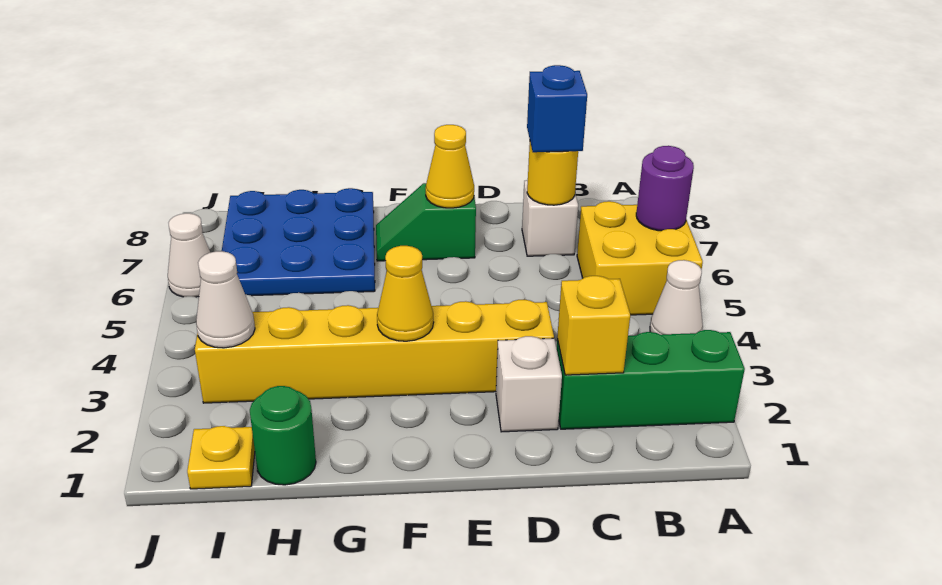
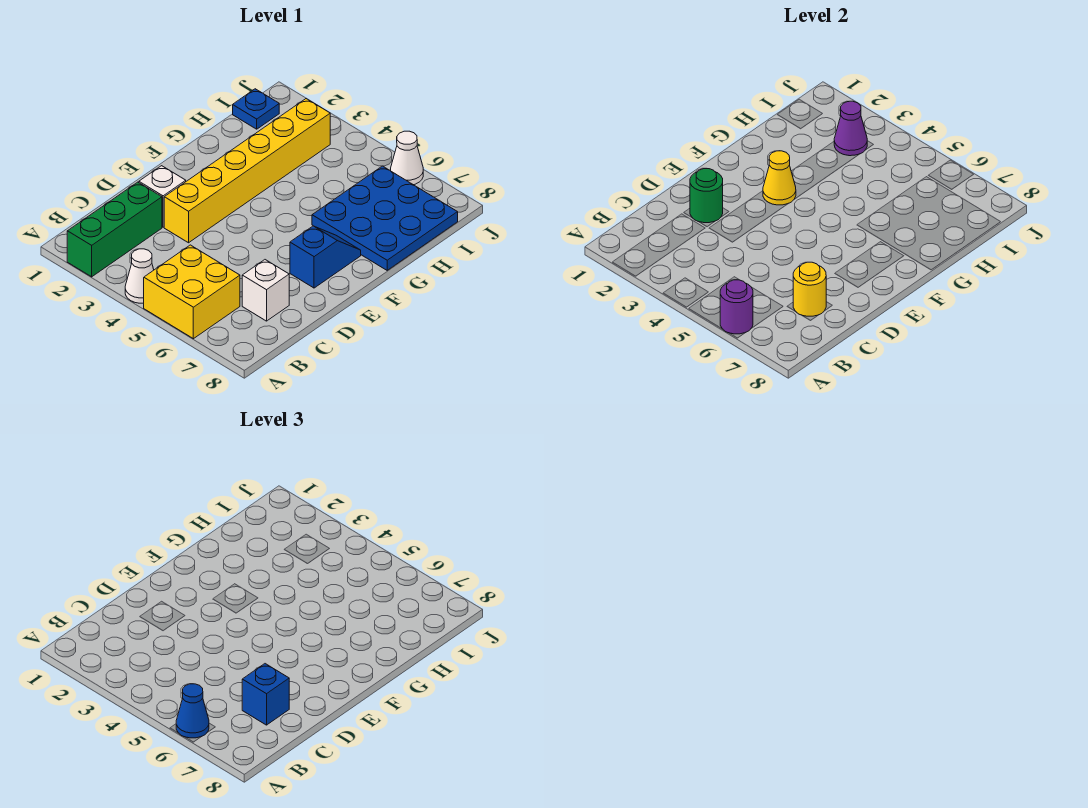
none -> blue cone A6 level 3
yellow brick C2 level 2 -> none
green slope E7:F7 level 1 top E -> blue slope E7:F7 level 1 top E
yellow cone E7 level 2 -> none
green round brick H1 level 1 -> green round brick D2 level 2
yellow plate I1 level 1 -> blue plate I1 level 1
white cone I3 level 2 -> purple cone I3 level 2

